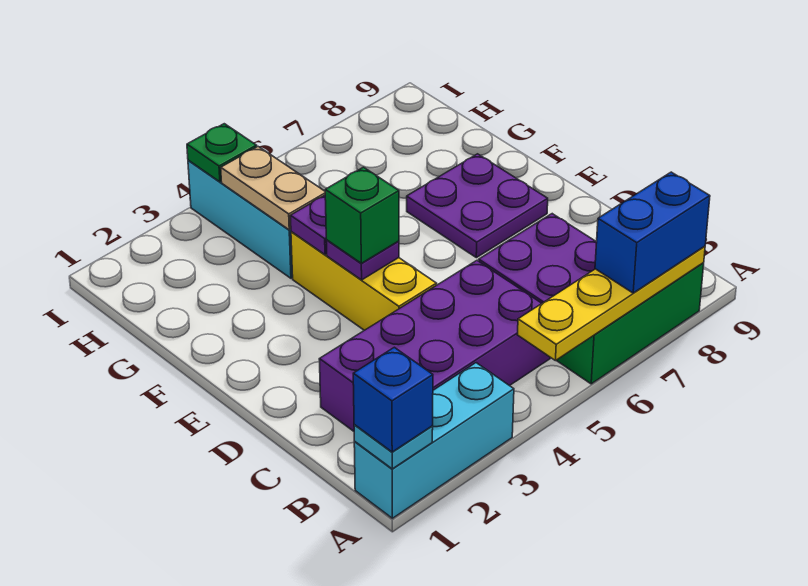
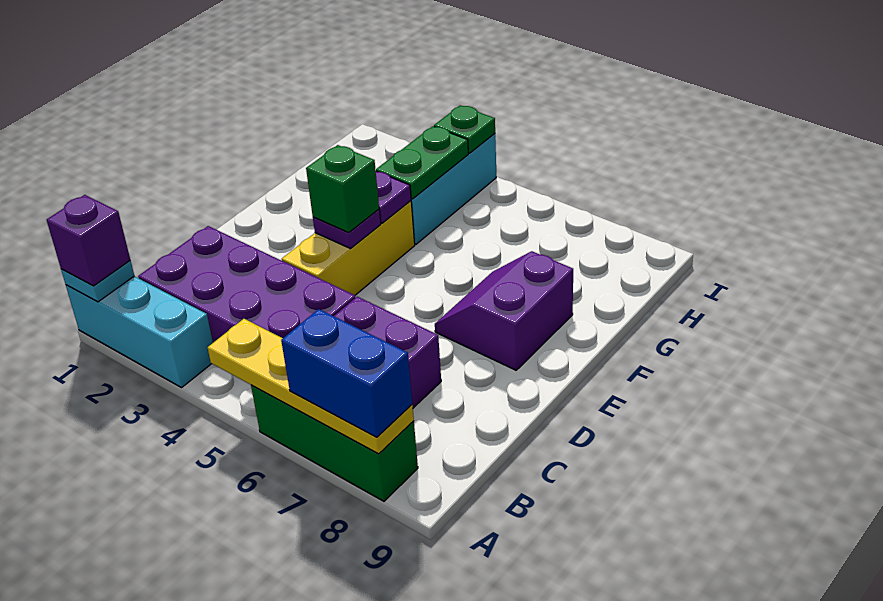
blue brick A1 level 3 -> purple brick A1 level 3
purple plate E7:F8 level 1 -> purple slope E7:F8 level 1 top 8
tan plate G4:H4 level 2 -> green plate G4:H4 level 2

